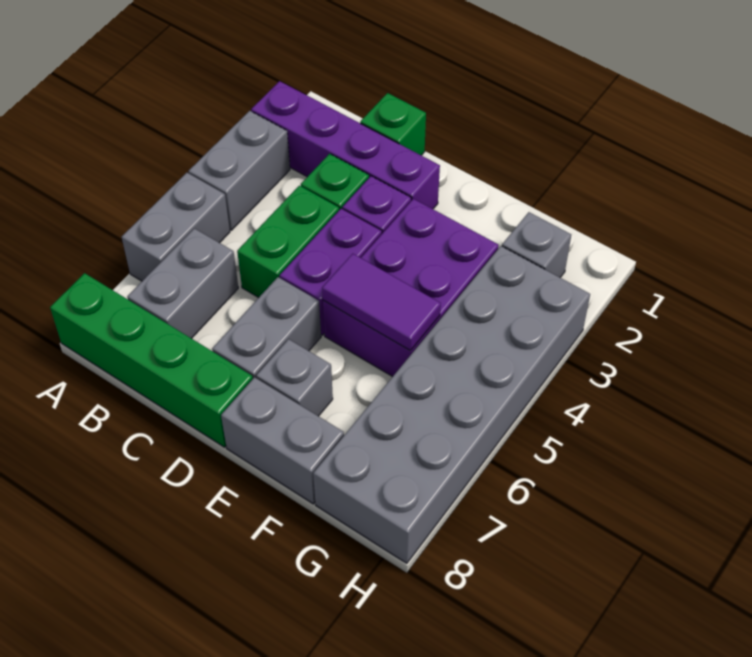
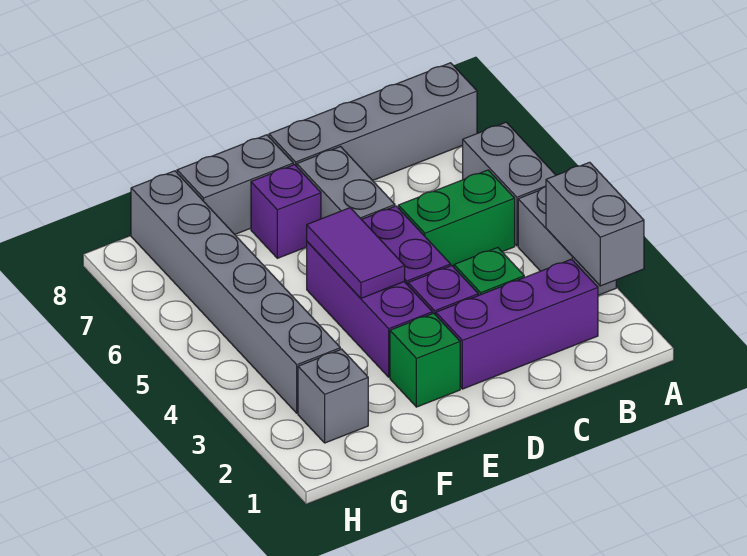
purple brick A2:D2 level 1 -> purple brick B2:D2 level 1
green brick A8:D8 level 1 -> grey brick A8:D8 level 1
grey brick B6:B7 level 1 -> grey brick A2:A3 level 2
green brick C1 level 1 -> green brick E2 level 1
green brick C4:C5 level 1 -> green brick B5:C5 level 1
purple brick E3:F5 level 1 -> purple brick E3:E5 level 1
purple tile E5:F5 level 2 -> purple tile E4:E5 level 2
grey brick E7 level 1 -> purple brick E7 level 1
grey brick G3:H8 level 1 -> grey brick G3:G8 level 1

